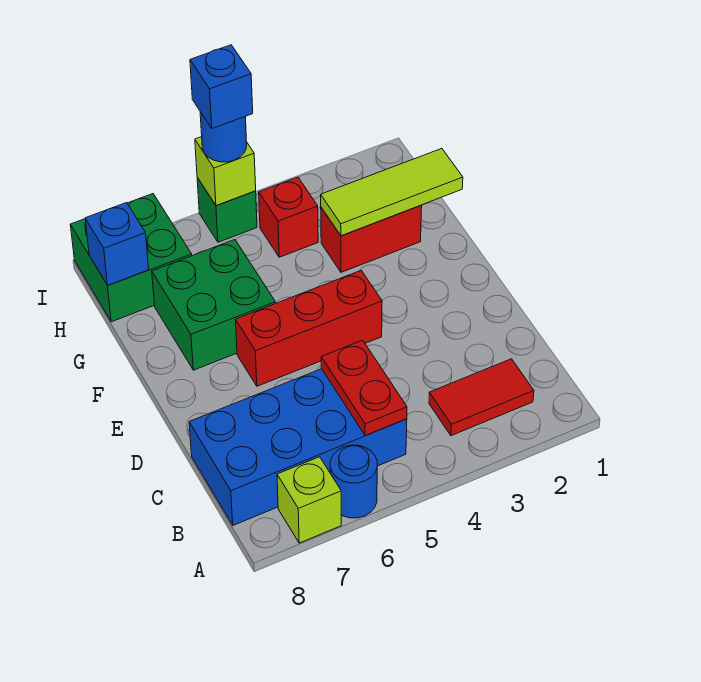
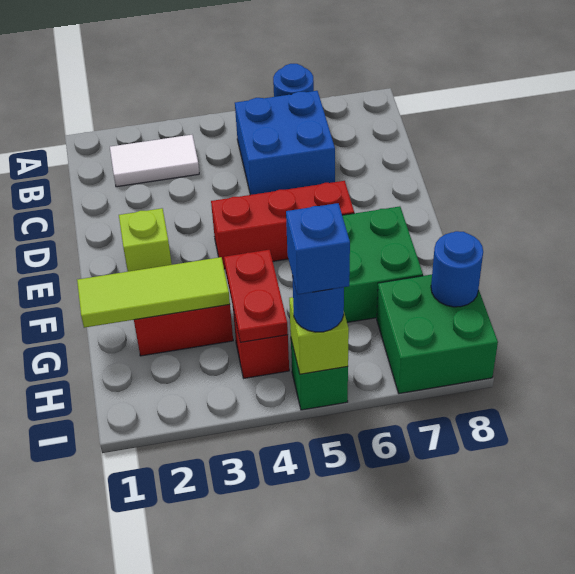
lime brick A7 level 1 -> lime brick E2 level 1
red tile B2:B3 level 1 -> white tile B2:B3 level 1
blue brick B5:C8 level 1 -> blue brick B5:C6 level 1
red plate B5:C5 level 2 -> red plate G4:H4 level 2
blue brick H8 level 2 -> blue round brick H8 level 2

